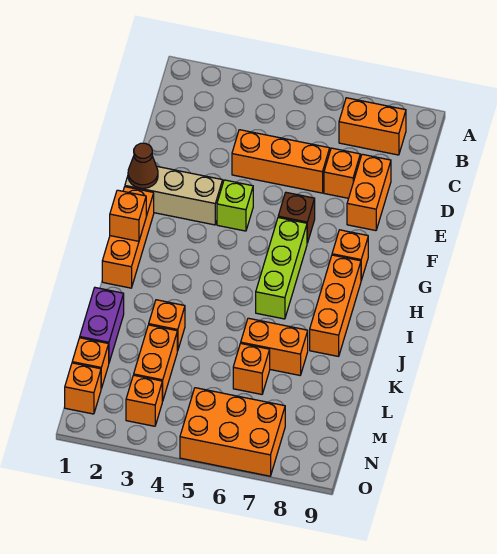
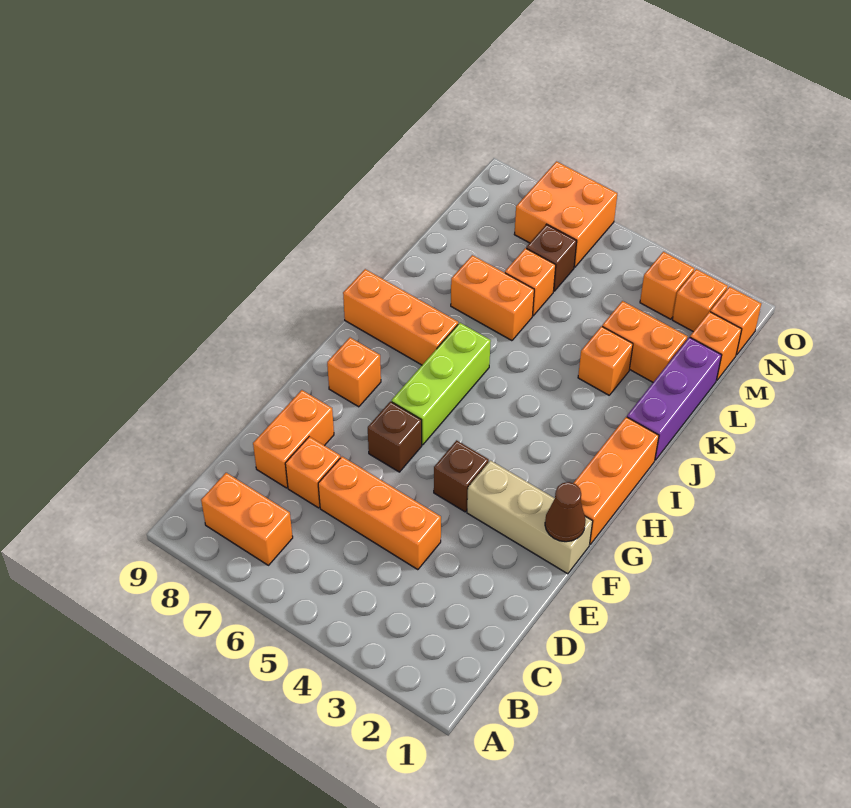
lime brick F4 level 1 -> brown brick F4 level 1
orange brick H1 level 2 -> orange brick N2 level 1
orange brick H8:J8 level 1 -> orange brick I7:I9 level 1
purple brick K1:L1 level 1 -> purple brick J1:L1 level 1
orange brick L3:M3 level 1 -> orange brick L2:L3 level 1
none -> brown brick M6 level 1
orange brick N5:O7 level 1 -> orange brick N6:O7 level 1

